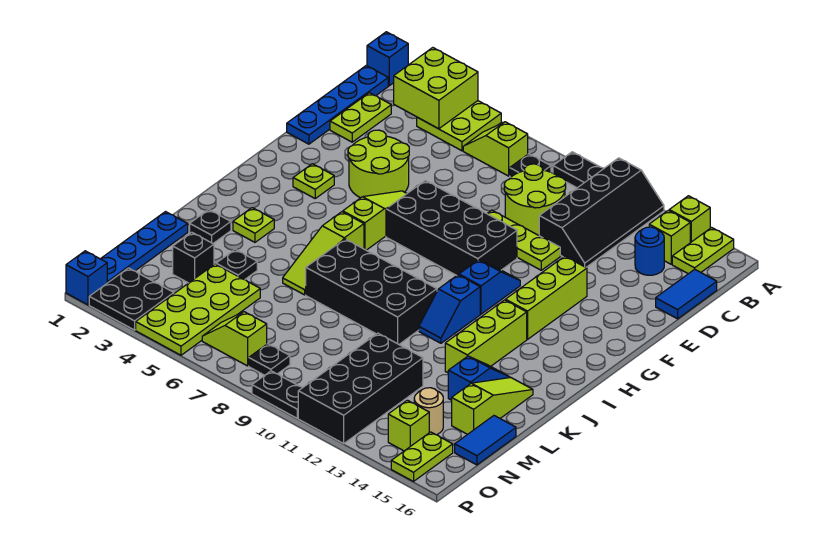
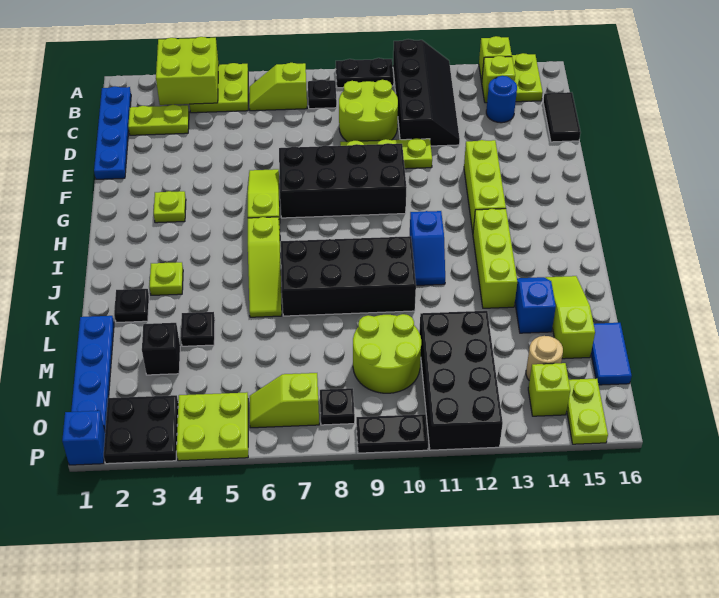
blue brick A1 level 1 -> none
lime plate C2:D2 level 1 -> lime plate C2:C3 level 1
blue tile C16:D16 level 1 -> black tile C16:D16 level 1
lime round brick E4:F5 level 1 -> lime round brick M9:N10 level 1
blue slope G11:H11 level 1 top H -> none
lime plate M4:P5 level 1 -> lime plate O4:P5 level 1

